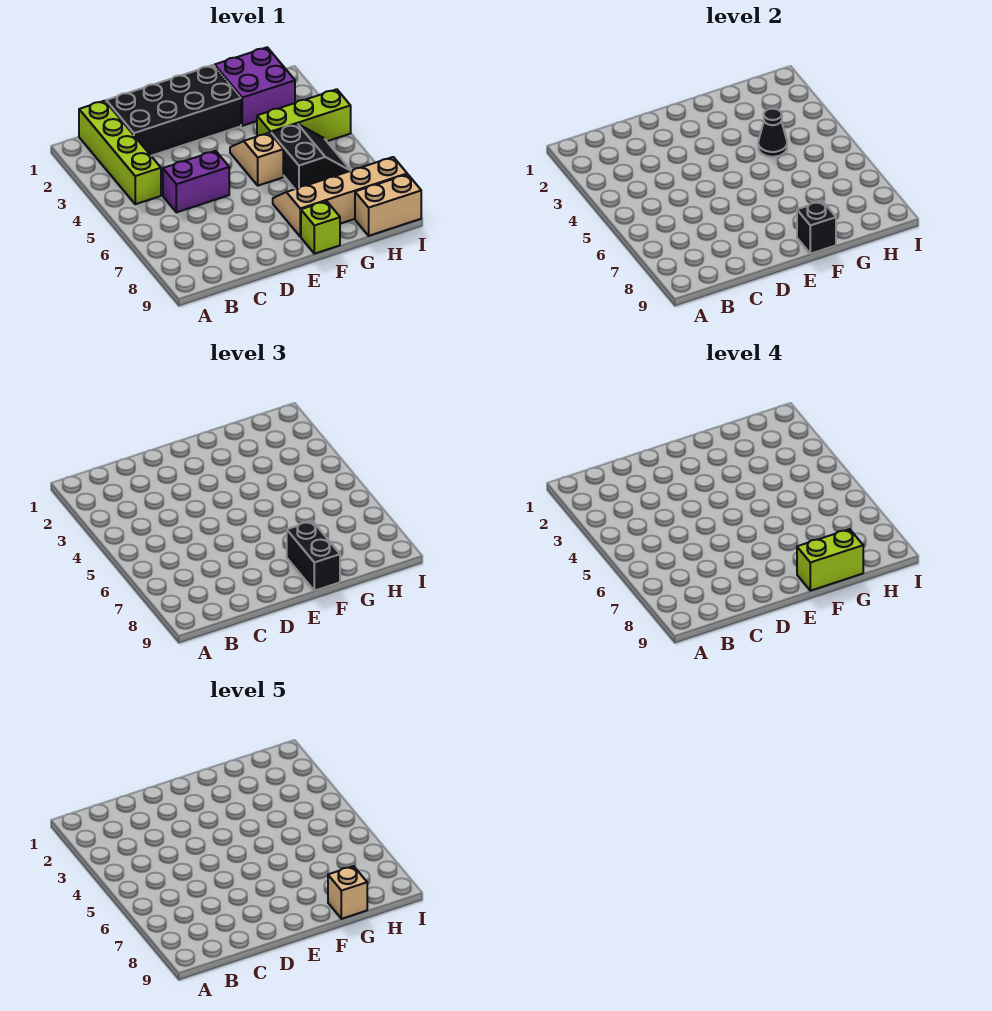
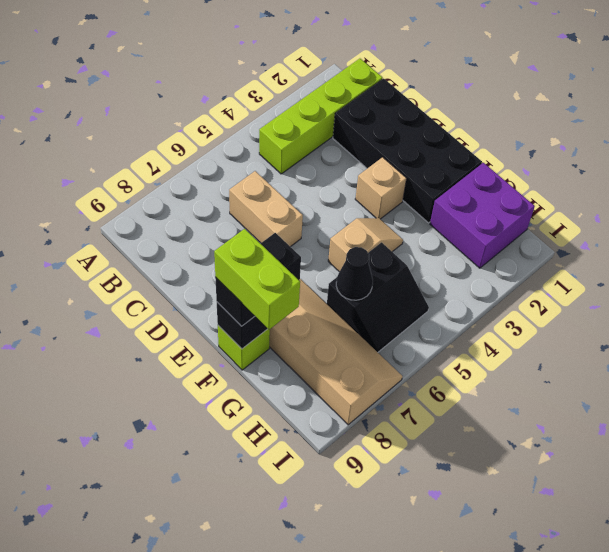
purple brick C5:D5 level 1 -> none
lime brick G4:I4 level 1 -> none
black cone G4 level 2 -> black cone G6 level 2
tan brick G9 level 5 -> tan brick E3 level 1
tan brick H9:I9 level 1 -> tan brick C6:D6 level 1

